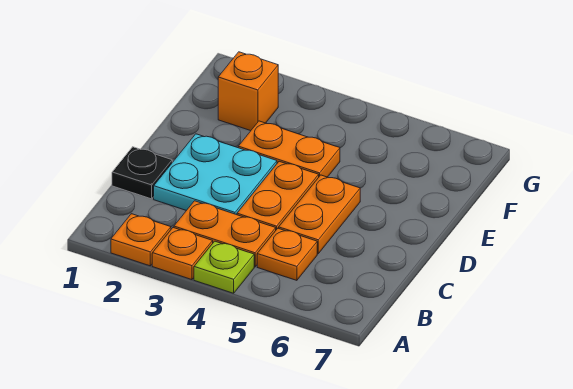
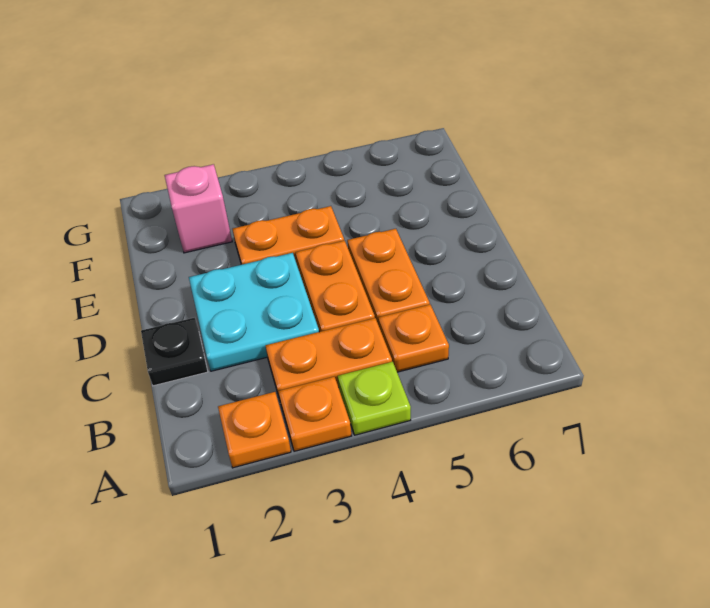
orange brick F2 level 1 -> pink brick F2 level 1

